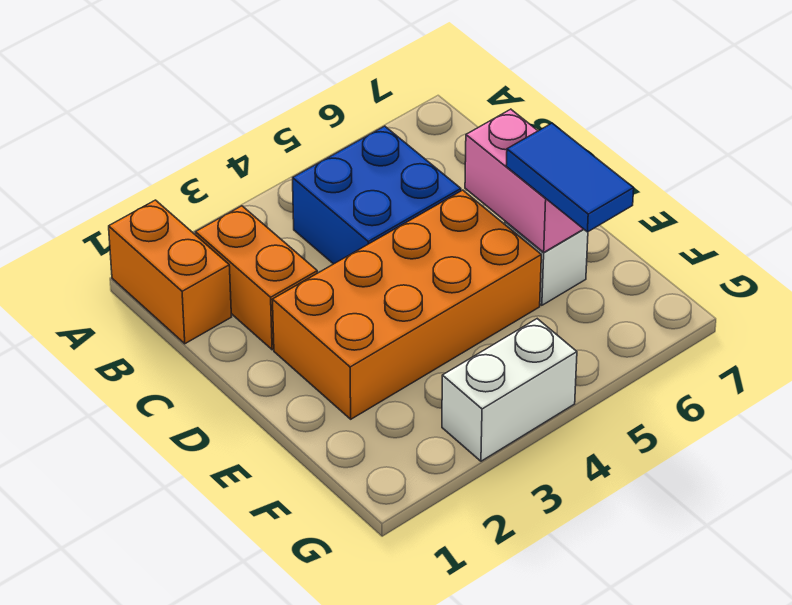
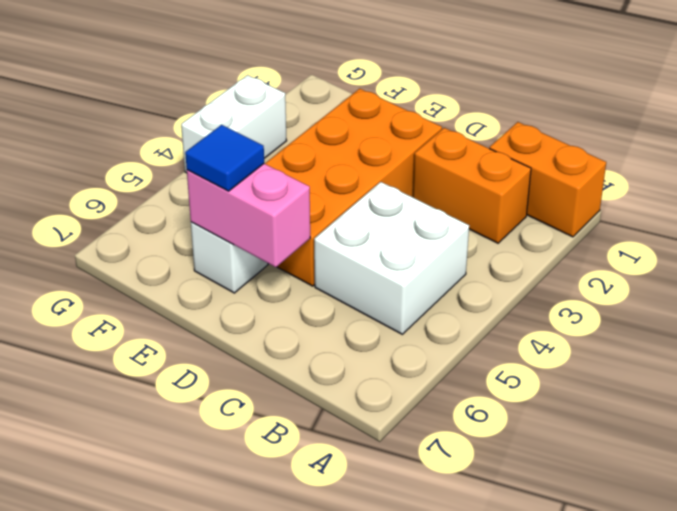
blue brick B4:C5 level 1 -> white brick B4:C5 level 1
blue tile E6:F6 level 3 -> blue tile E6 level 3

